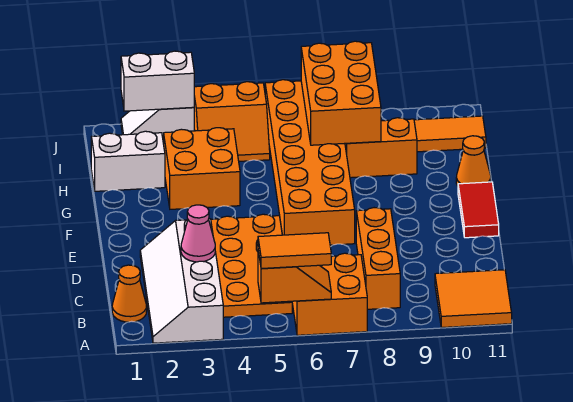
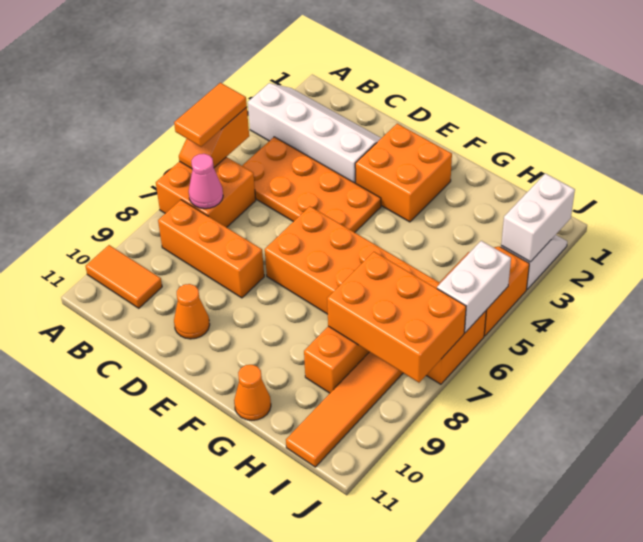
orange tile A10:B11 level 1 -> orange tile A10:B10 level 1
orange cone B1 level 1 -> orange cone D10 level 1
pink cone C3 level 2 -> pink cone B7 level 2
red tile E11:F11 level 1 -> none
orange brick G3:H4 level 1 -> orange brick E2:F3 level 1
white brick H1:H2 level 1 -> white brick J5:J6 level 2

